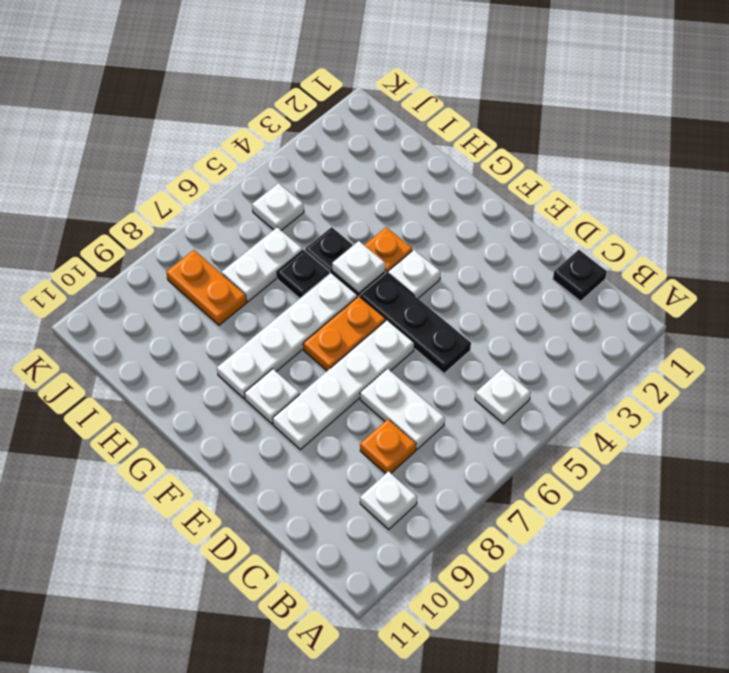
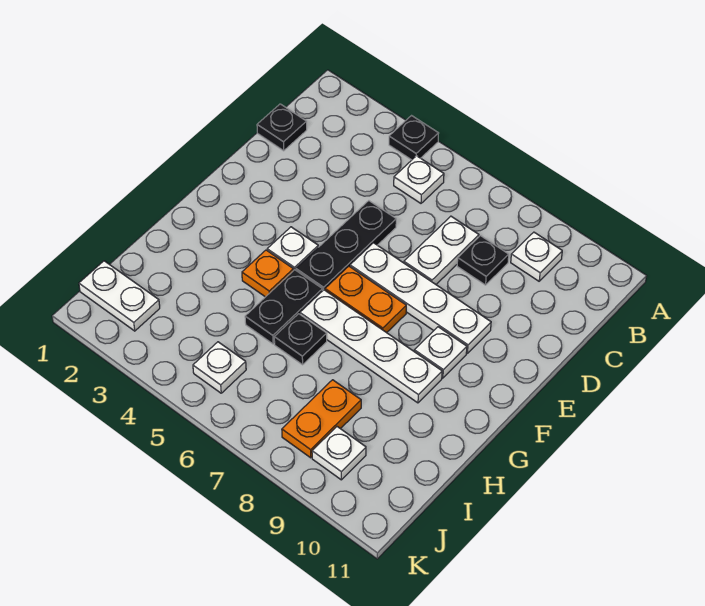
none -> black plate A4 level 1
orange plate C8 level 1 -> black plate C8 level 1
white plate G5 level 2 -> white plate J9 level 1
white plate I6:I7 level 1 -> white plate J1:J2 level 1

